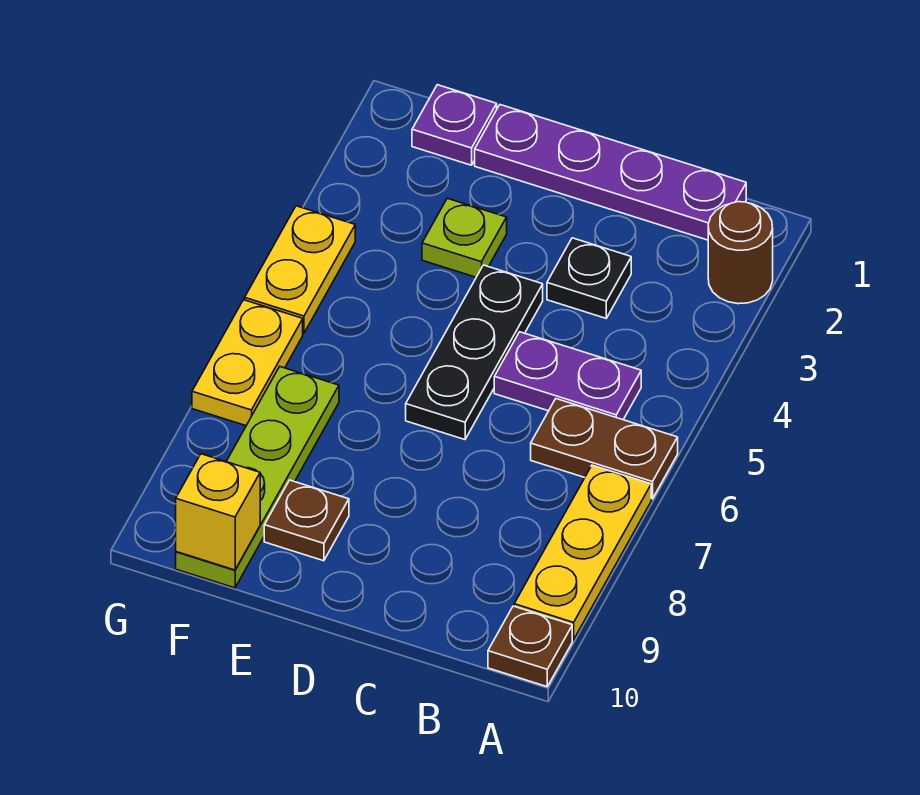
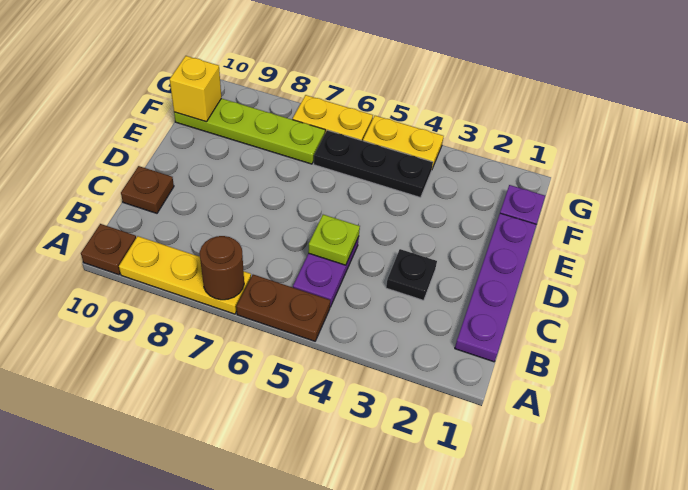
brown round brick A2 level 1 -> brown round brick A7 level 2
brown plate A6:B6 level 1 -> brown plate A5:A6 level 1
black plate D4:D6 level 1 -> black plate F4:F6 level 1
lime plate E3 level 1 -> lime plate C5 level 2
brown plate E9 level 1 -> brown plate C10 level 1

